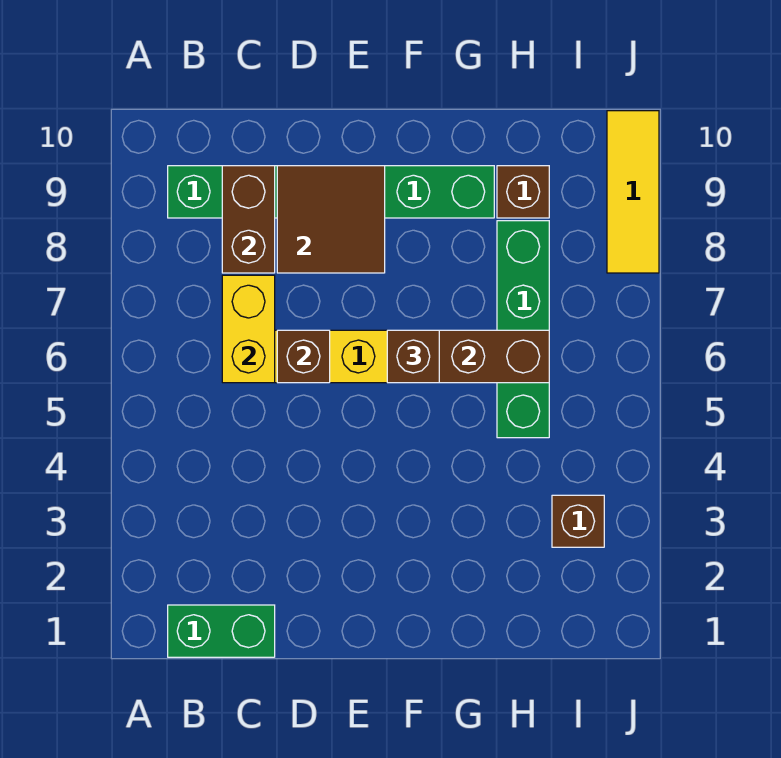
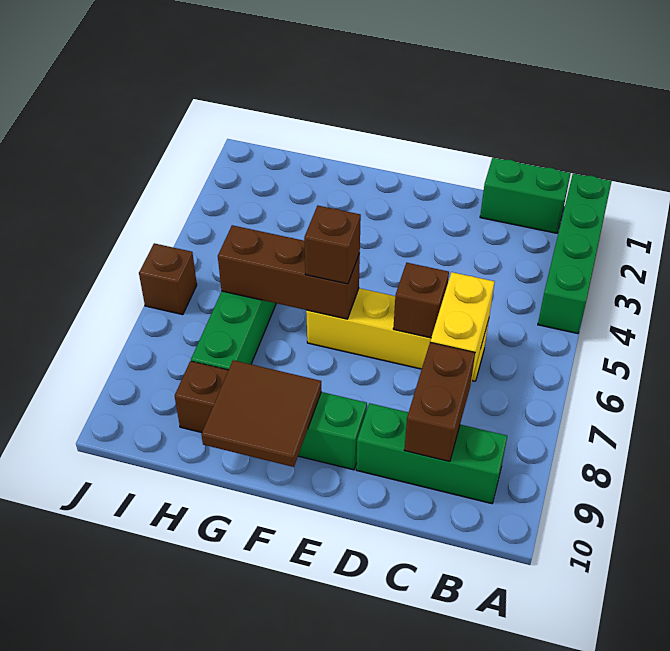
none -> green brick A1:A4 level 1
brown tile D8:E9 level 2 -> brown tile F9:G10 level 2
brown brick I3 level 1 -> brown brick J6 level 1
yellow tile J8:J10 level 1 -> none

